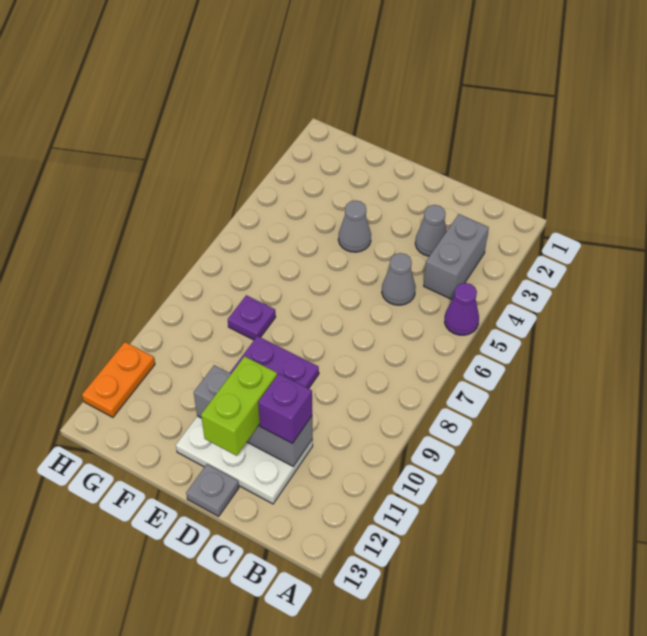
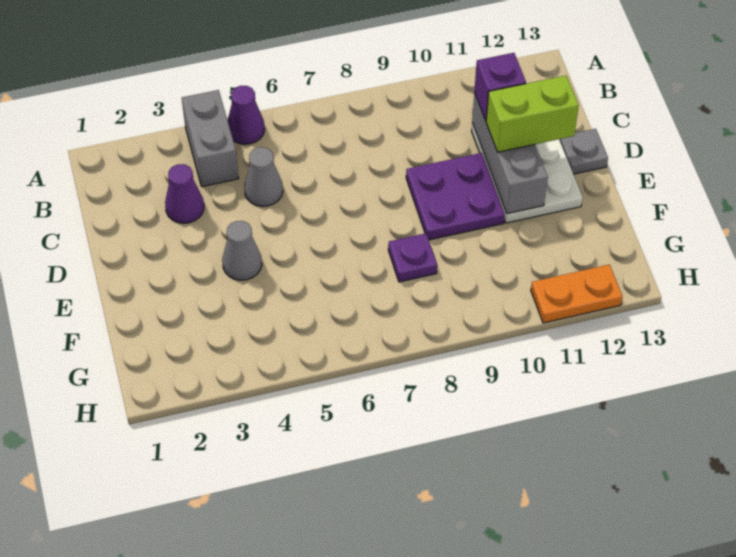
grey brick B3:B4 level 1 -> grey brick A4:B4 level 1
grey cone C3 level 1 -> purple cone C3 level 1

